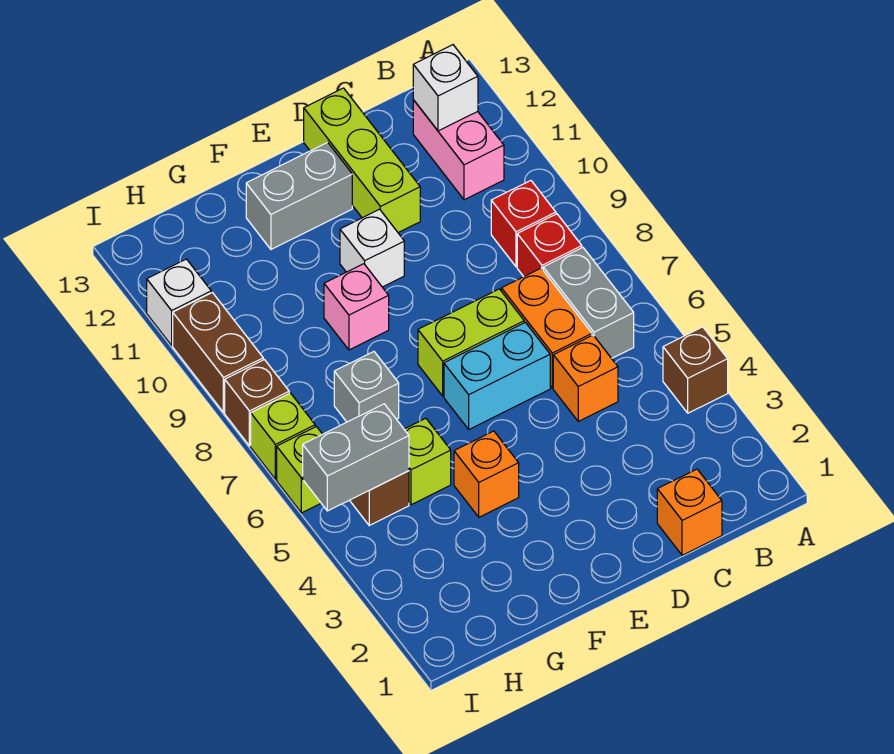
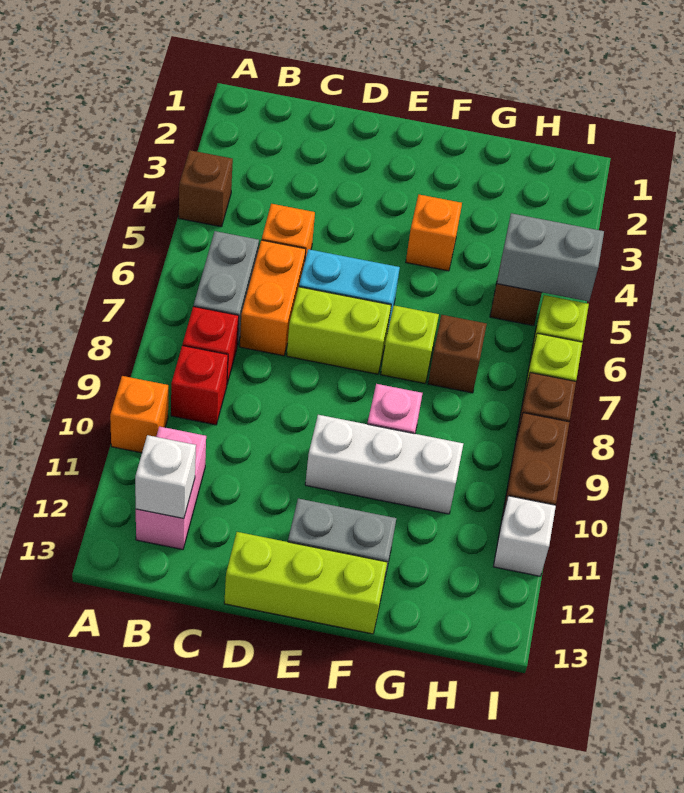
orange brick C1 level 1 -> orange brick A10 level 1
lime brick D11:D13 level 1 -> lime brick D13:F13 level 1
white brick E10 level 1 -> white brick E10:G10 level 1
lime brick G5 level 1 -> lime brick F7 level 1
grey brick G7 level 1 -> brown brick G7 level 1

